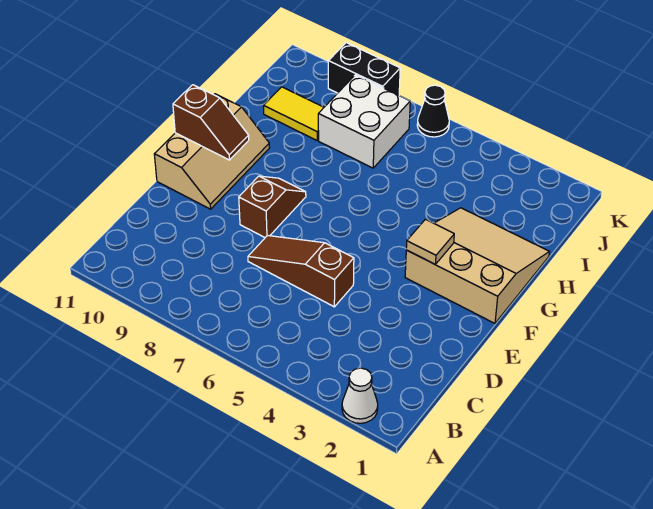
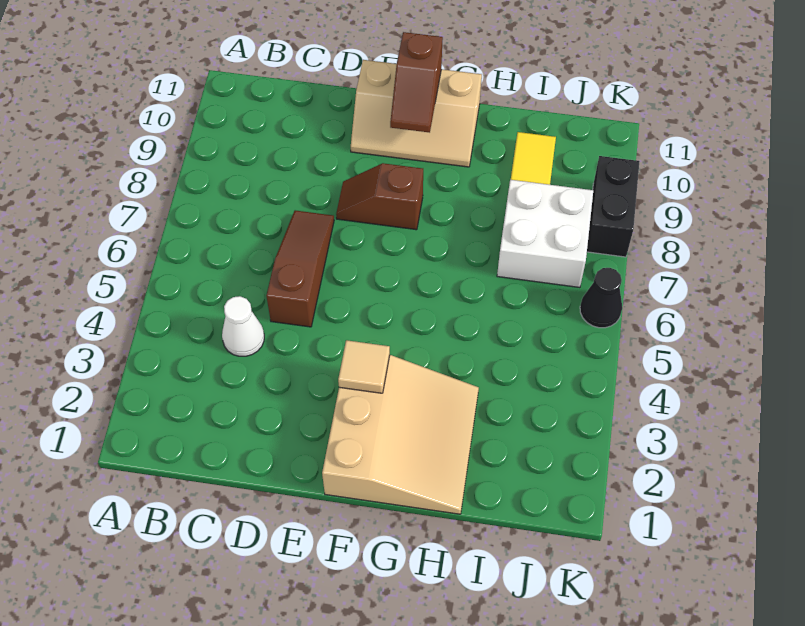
white cone A2 level 1 -> white cone C4 level 1
brown slope E8:F8 level 1 top E -> brown slope E8:F8 level 1 top F

